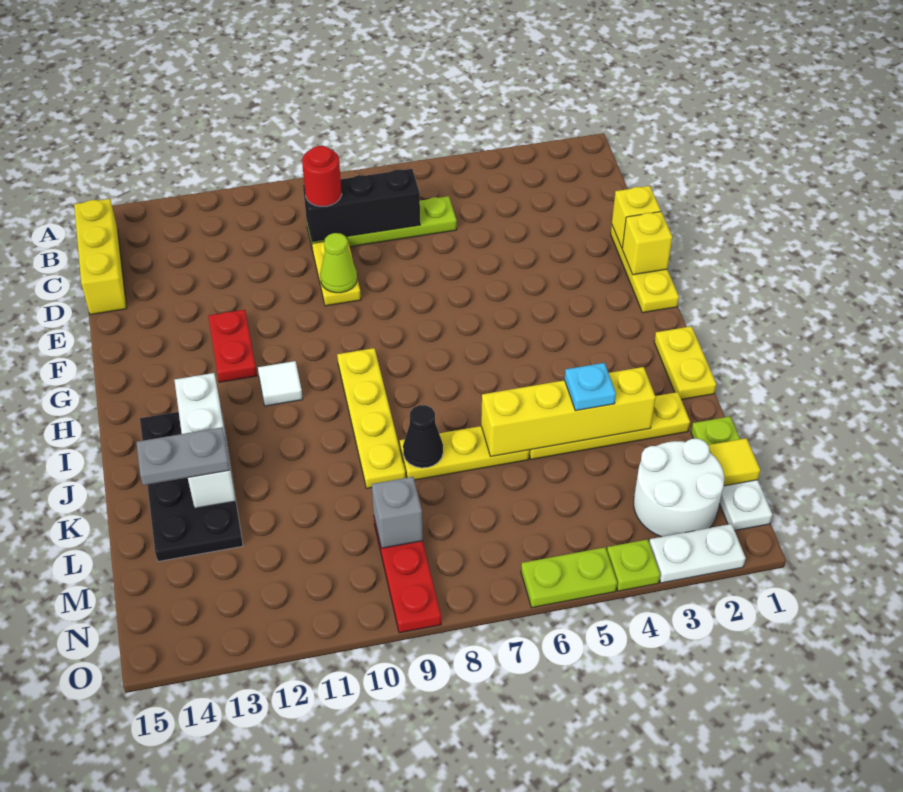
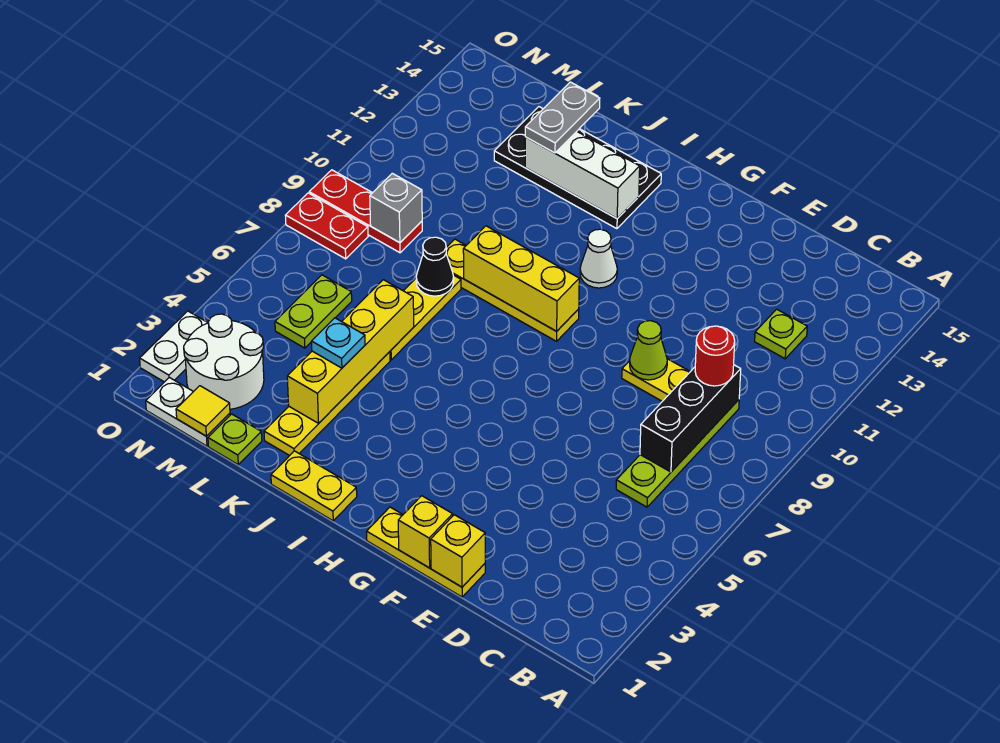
yellow brick B15:D15 level 1 -> yellow brick H9:J9 level 2
red plate F12:G12 level 1 -> red plate N8:O8 level 1
white tile H11 level 1 -> white cone H11 level 1
lime plate O4 level 1 -> lime plate C12 level 1
lime plate O5:O6 level 1 -> lime plate M5:M6 level 1

